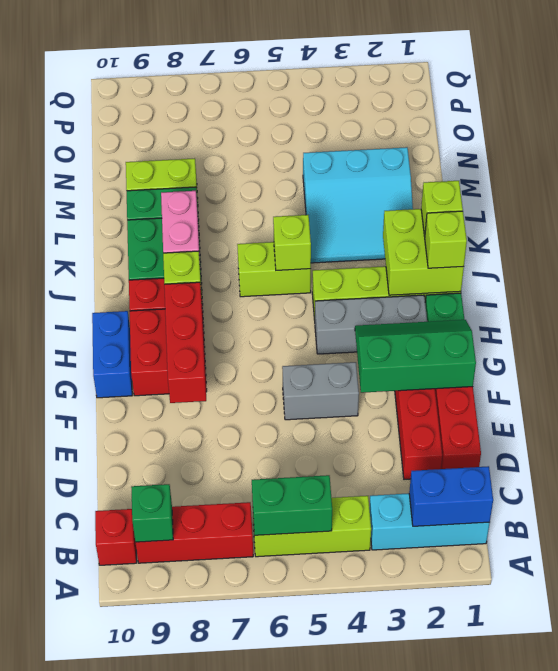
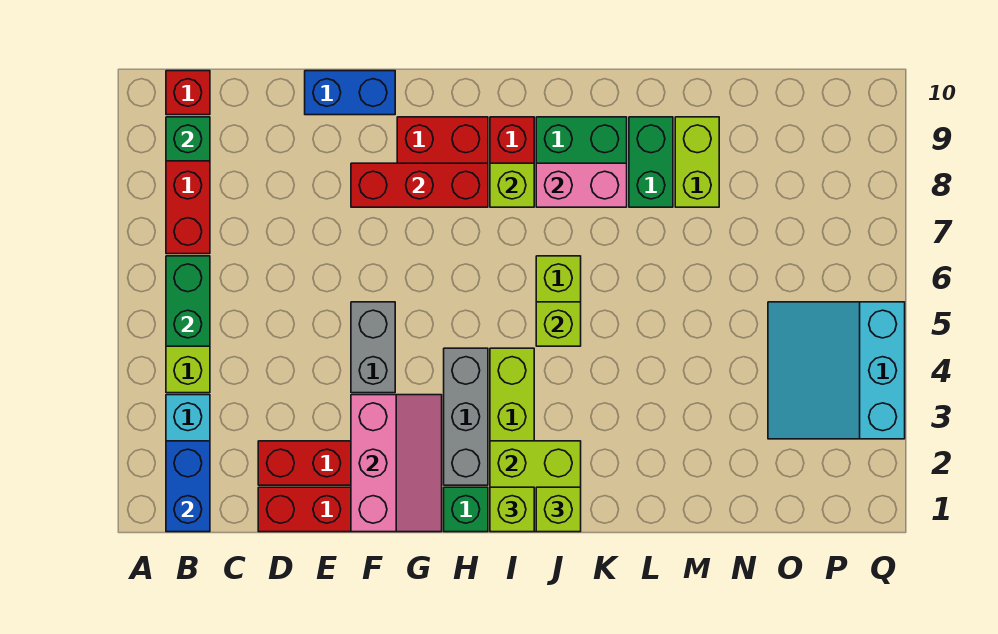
green slope F1:G3 level 2 top F -> pink slope F1:G3 level 2 top F
blue brick G10:H10 level 1 -> blue brick E10:F10 level 1
cyan slope K2:M4 level 1 top M -> cyan slope O3:Q5 level 1 top Q

